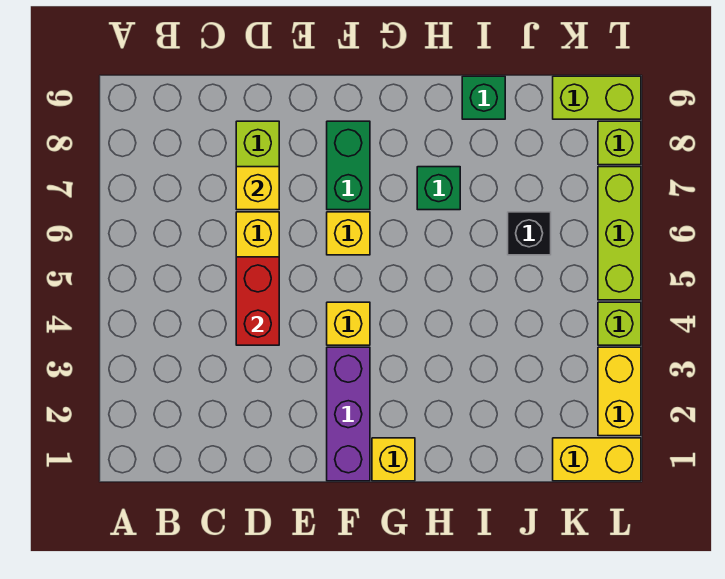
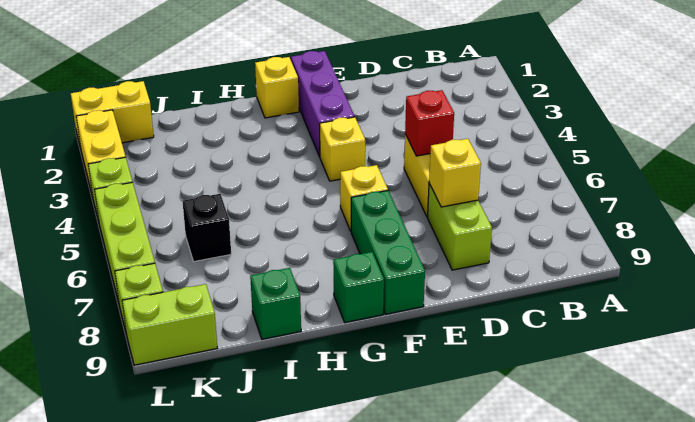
red brick D4:D5 level 2 -> red brick D5 level 2
green brick F7:F8 level 1 -> green brick F7:F9 level 1
green brick H7 level 1 -> green brick G9 level 1

